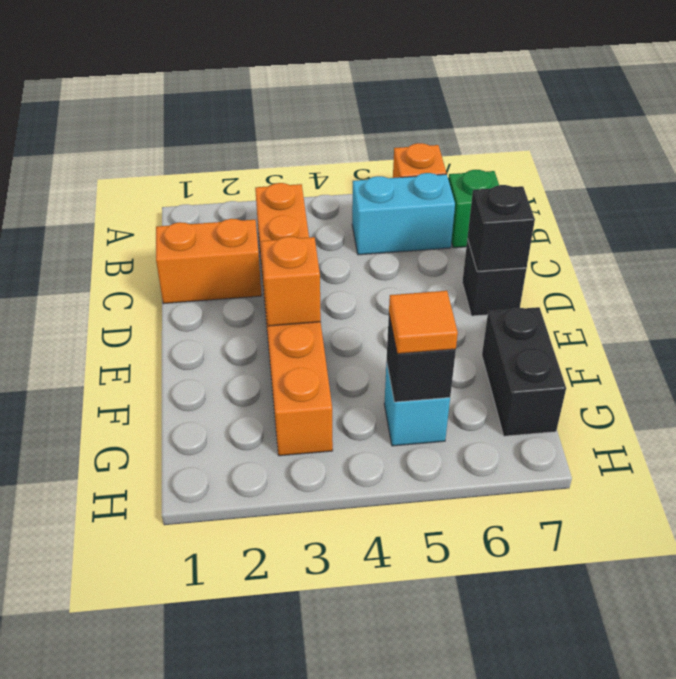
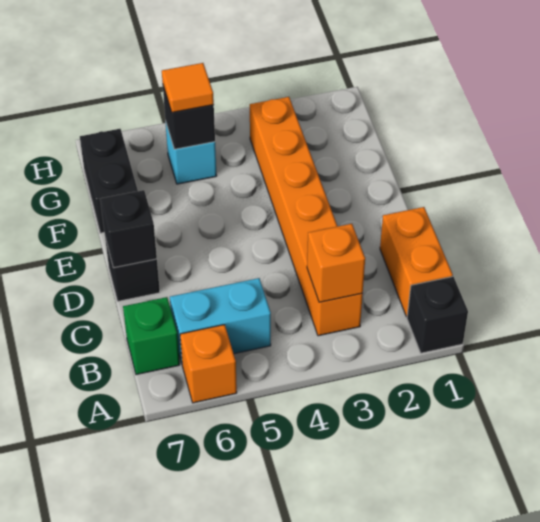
none -> black brick A1 level 1
orange brick C1:C2 level 1 -> orange brick B1:C1 level 1
orange brick E3 level 2 -> orange brick B3 level 2

